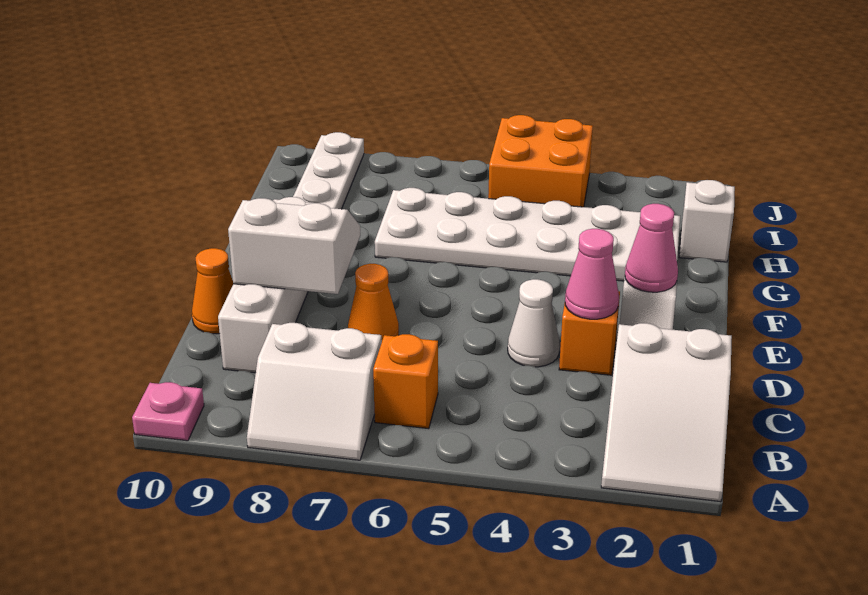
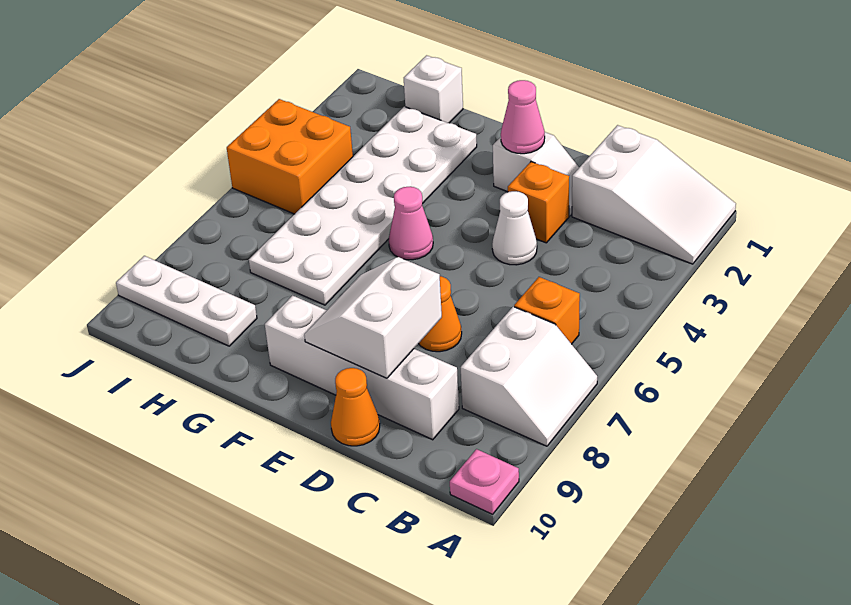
pink cone D3 level 2 -> pink cone F5 level 1

